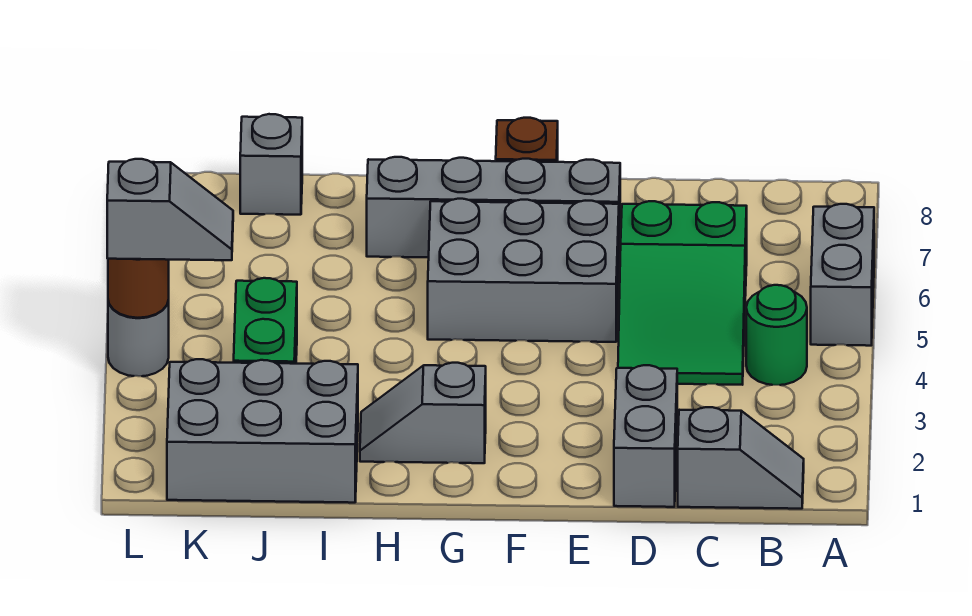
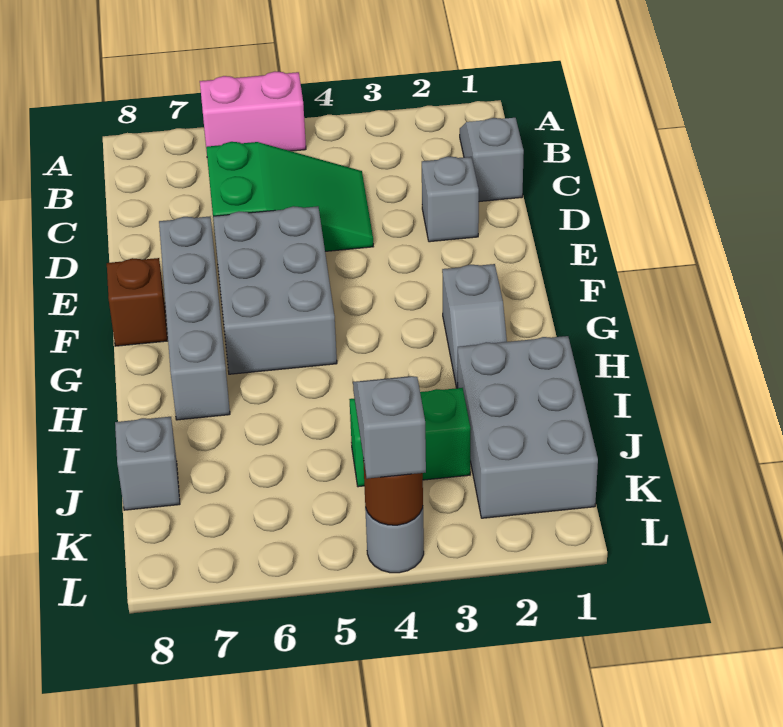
grey brick A5:A6 level 1 -> pink brick A5:A6 level 1
green round brick B4 level 1 -> none
grey brick D1:D2 level 1 -> grey brick D2 level 1

